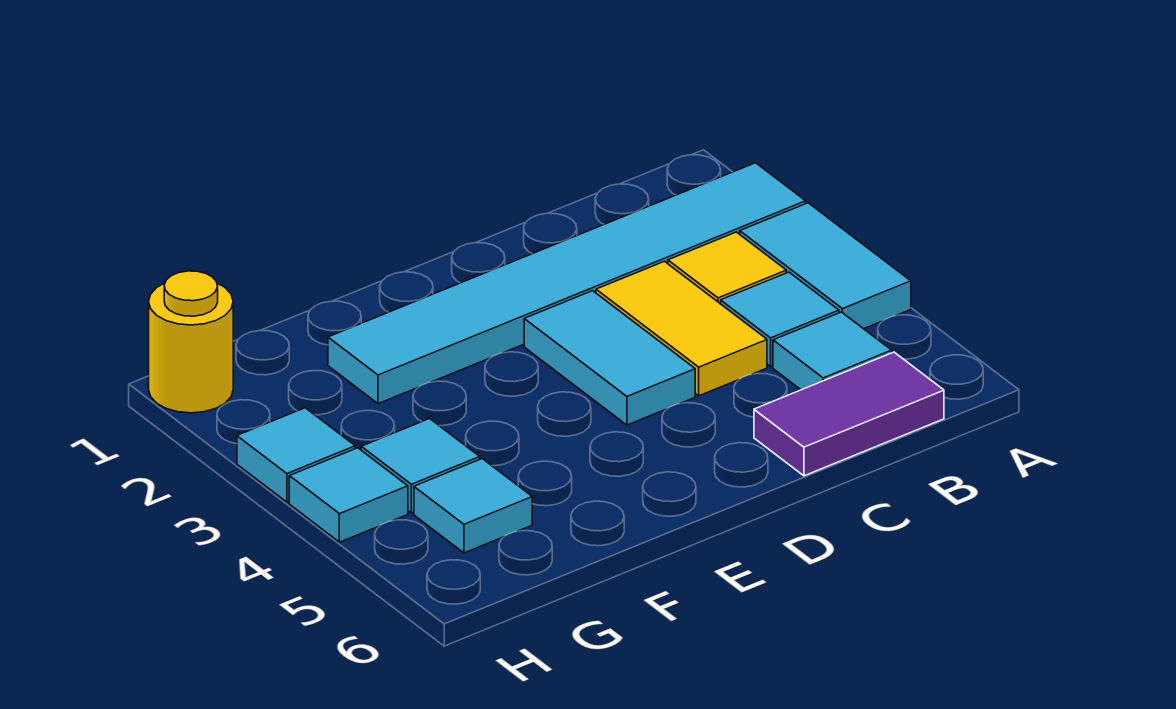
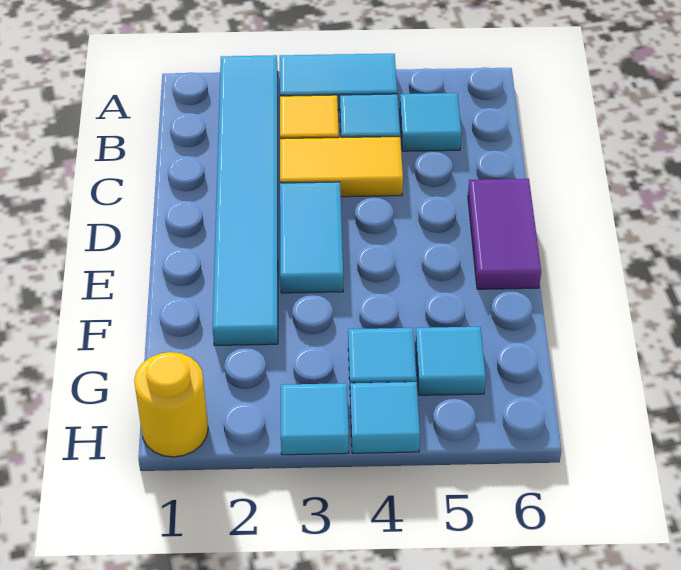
purple tile B6:C6 level 1 -> purple tile D6:E6 level 1
cyan tile D3:D4 level 1 -> cyan tile D3:E3 level 1

